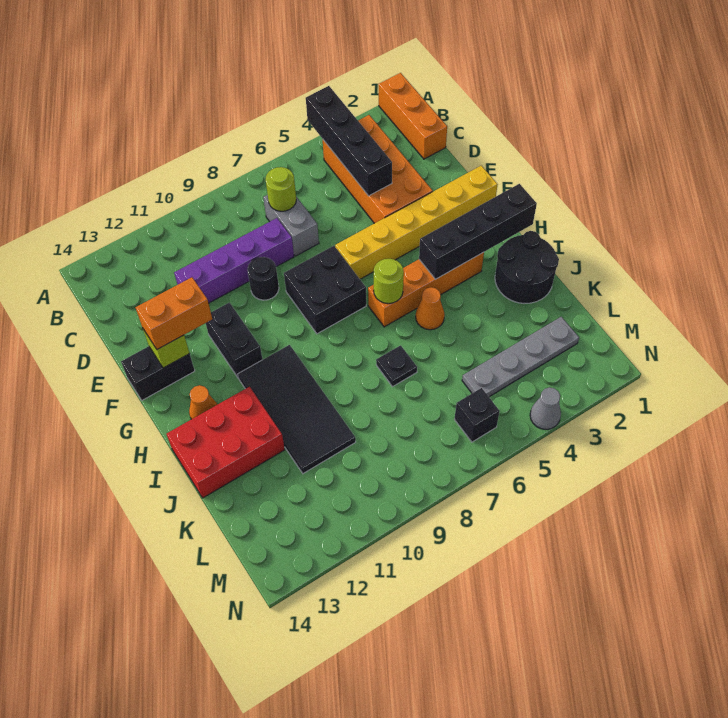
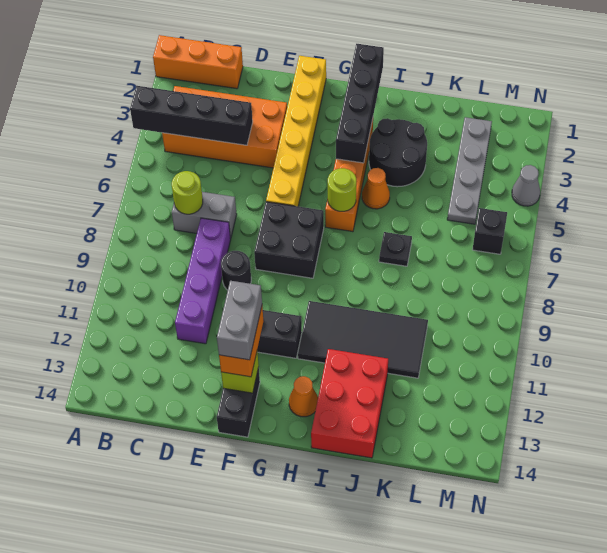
none -> grey brick F12:F13 level 4
black round brick I1:J2 level 1 -> black round brick I3:J4 level 1

